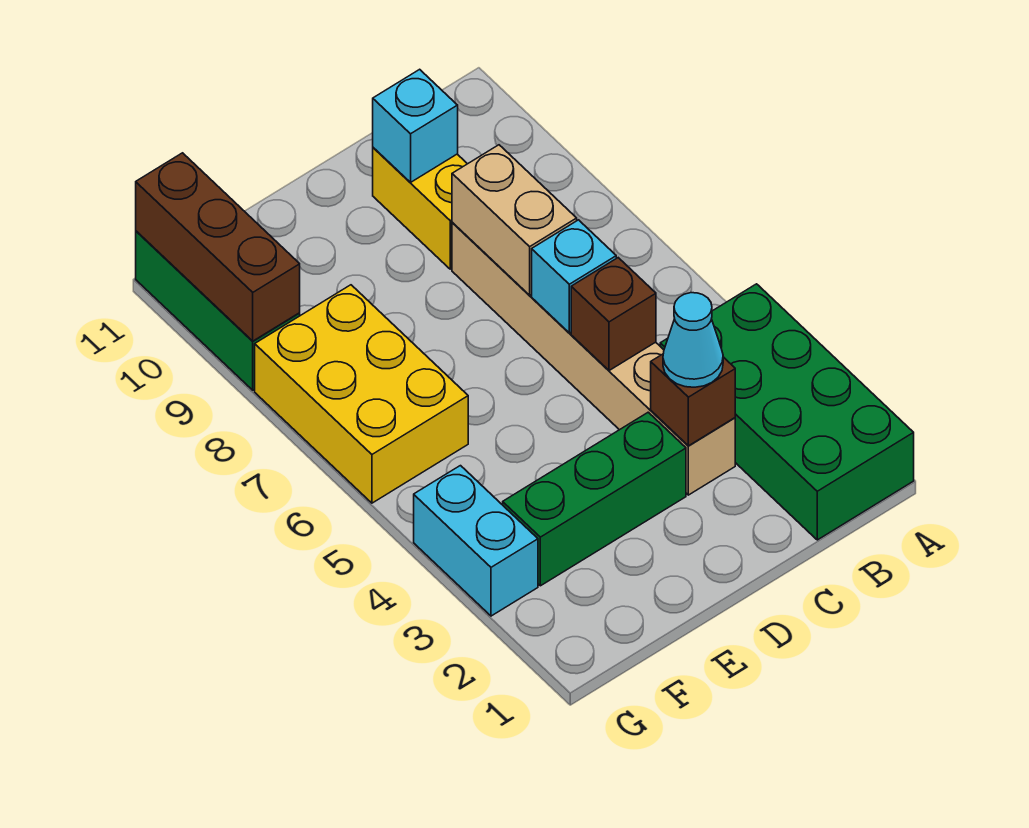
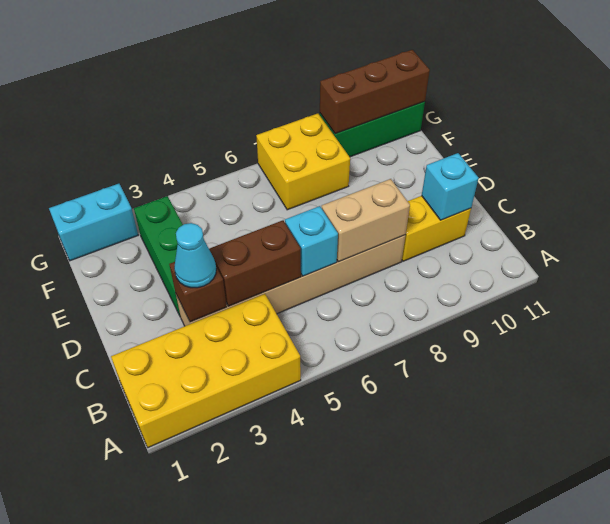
green brick A1:B4 level 1 -> yellow brick A1:B4 level 1
brown brick C5 level 2 -> brown brick C4:C5 level 2
yellow brick F6:G8 level 1 -> yellow brick F7:G8 level 1
cyan brick G3:G4 level 1 -> cyan brick G1:G2 level 1

